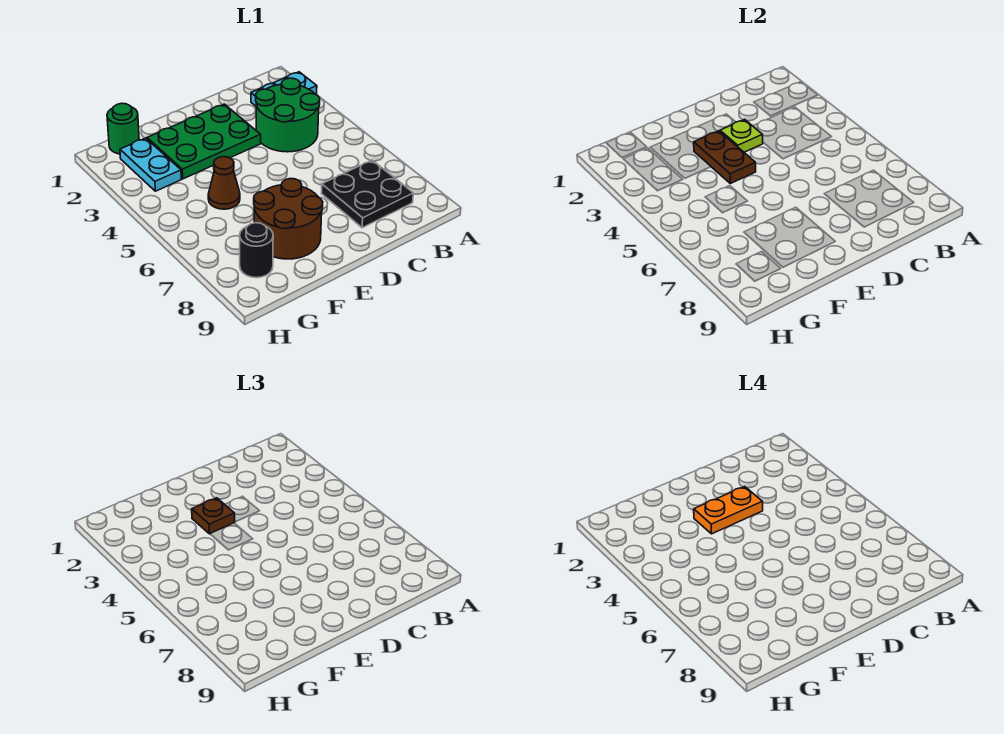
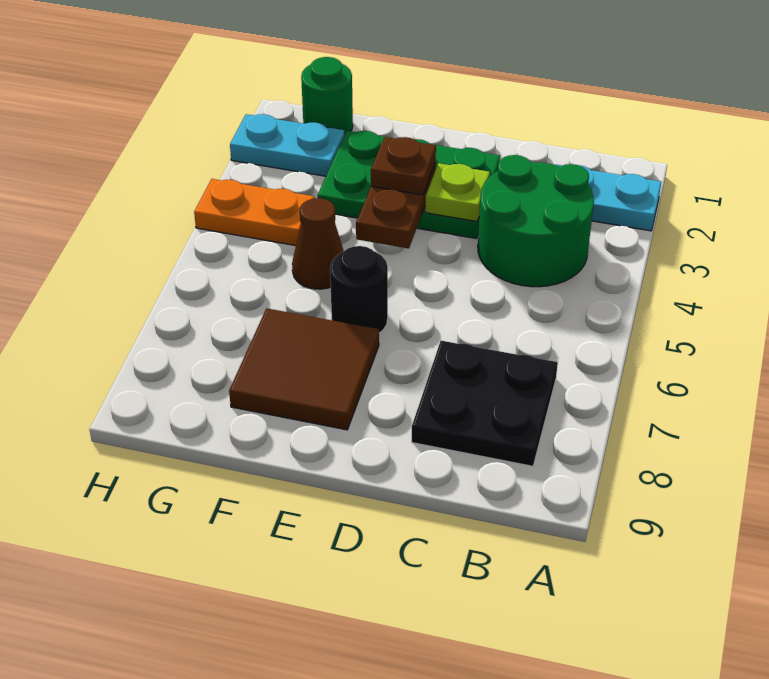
orange plate D3:E3 level 4 -> orange plate G4:H4 level 1
brown round brick E7:F8 level 1 -> brown tile E7:F8 level 1
cyan plate G2:G3 level 1 -> cyan plate G2:H2 level 1
black round brick G8 level 1 -> black round brick E6 level 1

